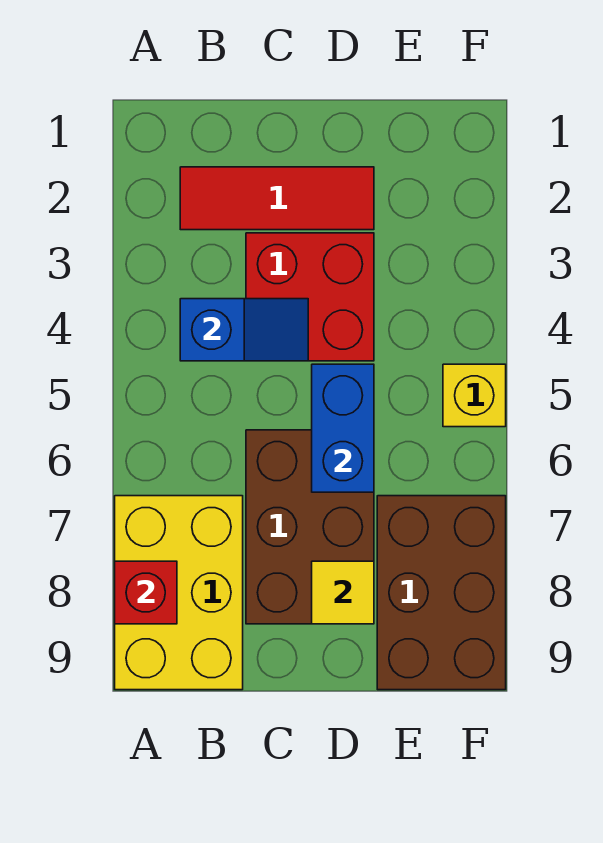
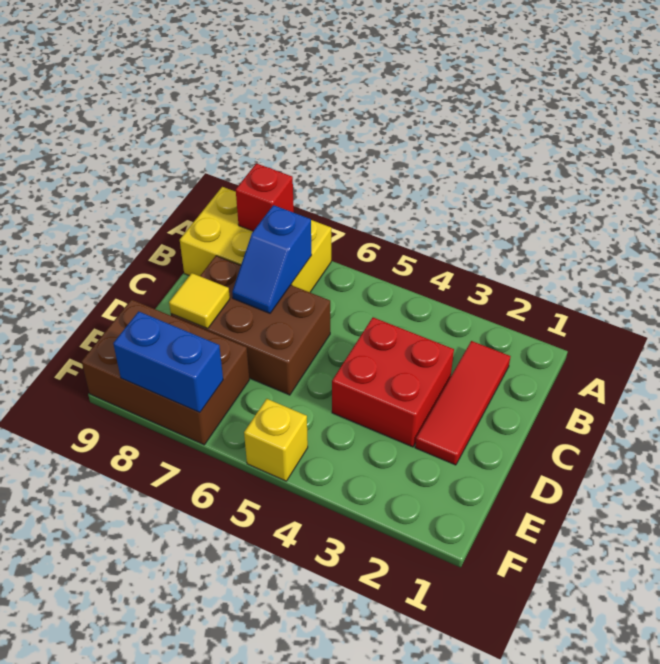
blue slope B4:C4 level 2 top B -> blue slope B7:C7 level 2 top B
blue brick D5:D6 level 2 -> blue brick F7:F8 level 2

